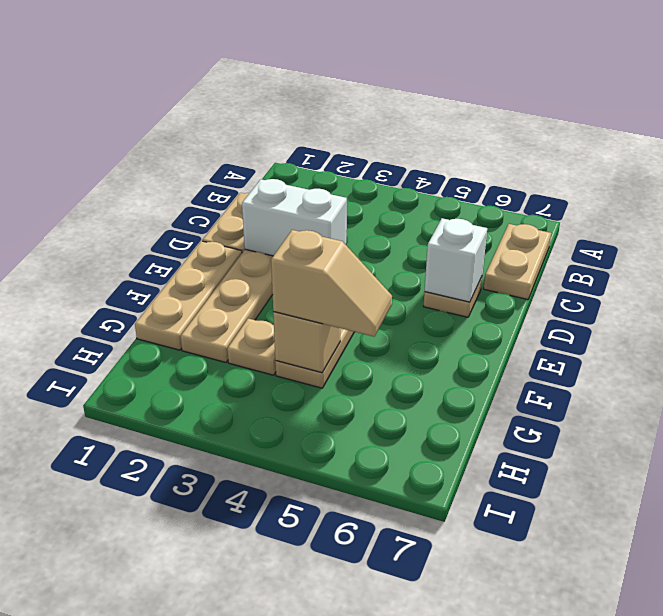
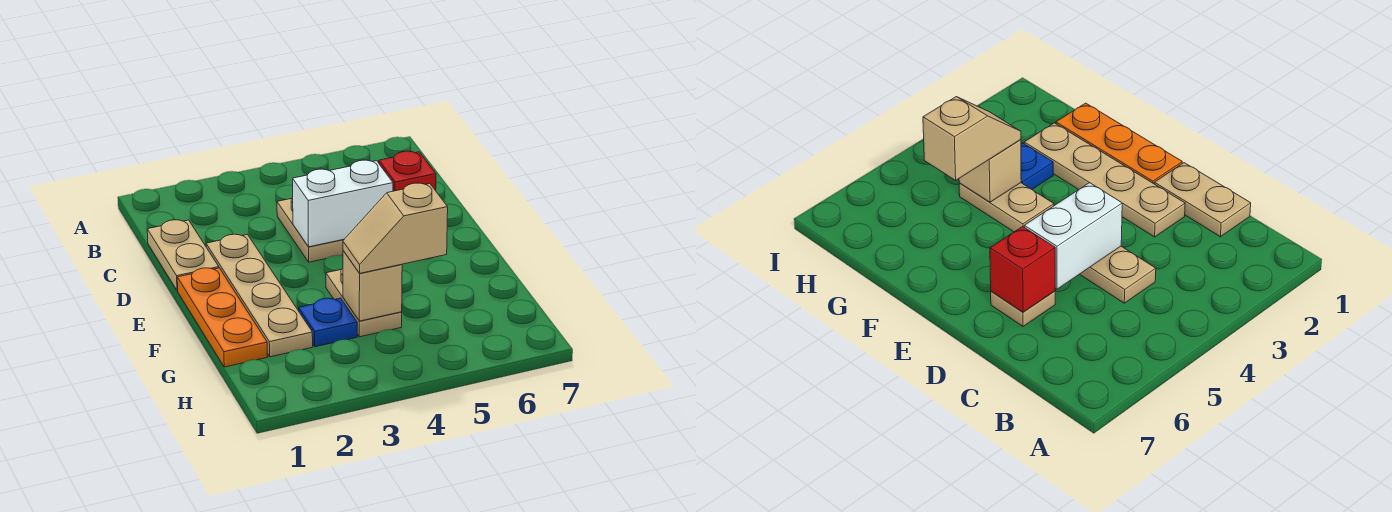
tan plate B7:C7 level 1 -> tan plate C4:D4 level 1
white brick D2:D3 level 2 -> white brick D4:D5 level 2
white brick D6 level 2 -> red brick D6 level 2
tan plate E1:G1 level 1 -> orange plate E1:G1 level 1
tan plate G3 level 1 -> blue plate G3 level 1
tan slope G4:G5 level 3 top 4 -> tan slope G4:G5 level 3 top 5

